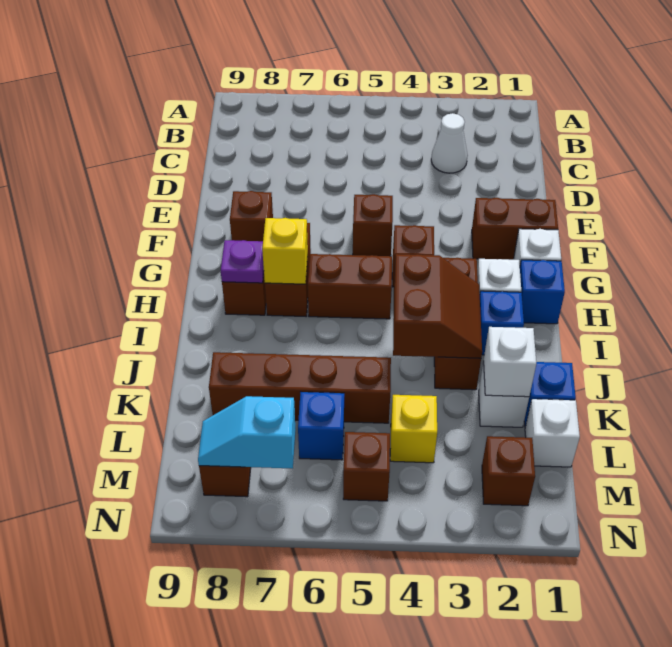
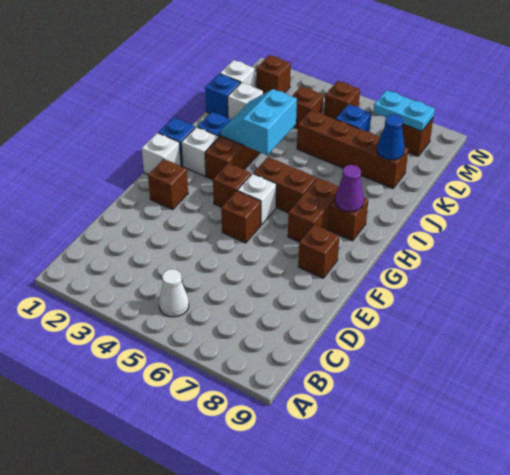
white cone C3 level 1 -> white cone B5 level 1
brown brick F1:F2 level 1 -> brown brick F2 level 1
yellow brick H7 level 2 -> none
purple plate H8 level 2 -> purple cone H8 level 2
brown slope I3:J4 level 2 top 4 -> cyan slope I3:J4 level 2 top 4
white brick K2 level 2 -> white brick G5 level 1
none -> blue cone K8 level 2
yellow brick L4 level 1 -> brown brick L4 level 1
cyan slope M7:M8 level 2 top 7 -> cyan plate M7:M8 level 2

